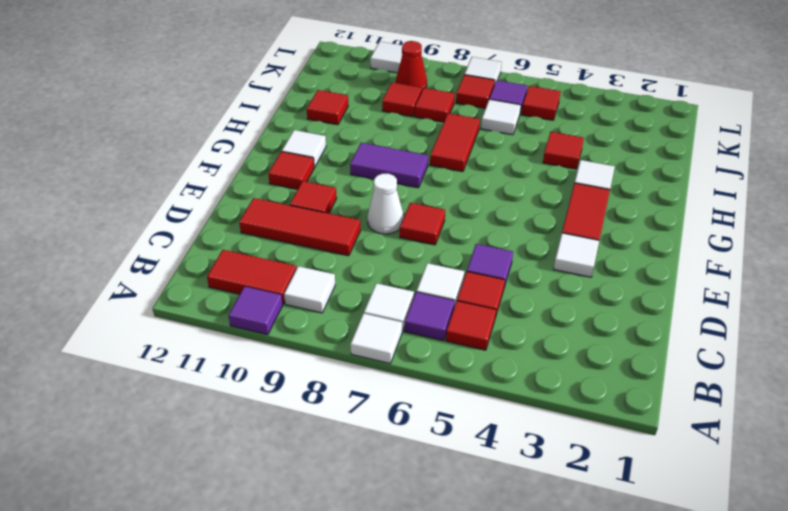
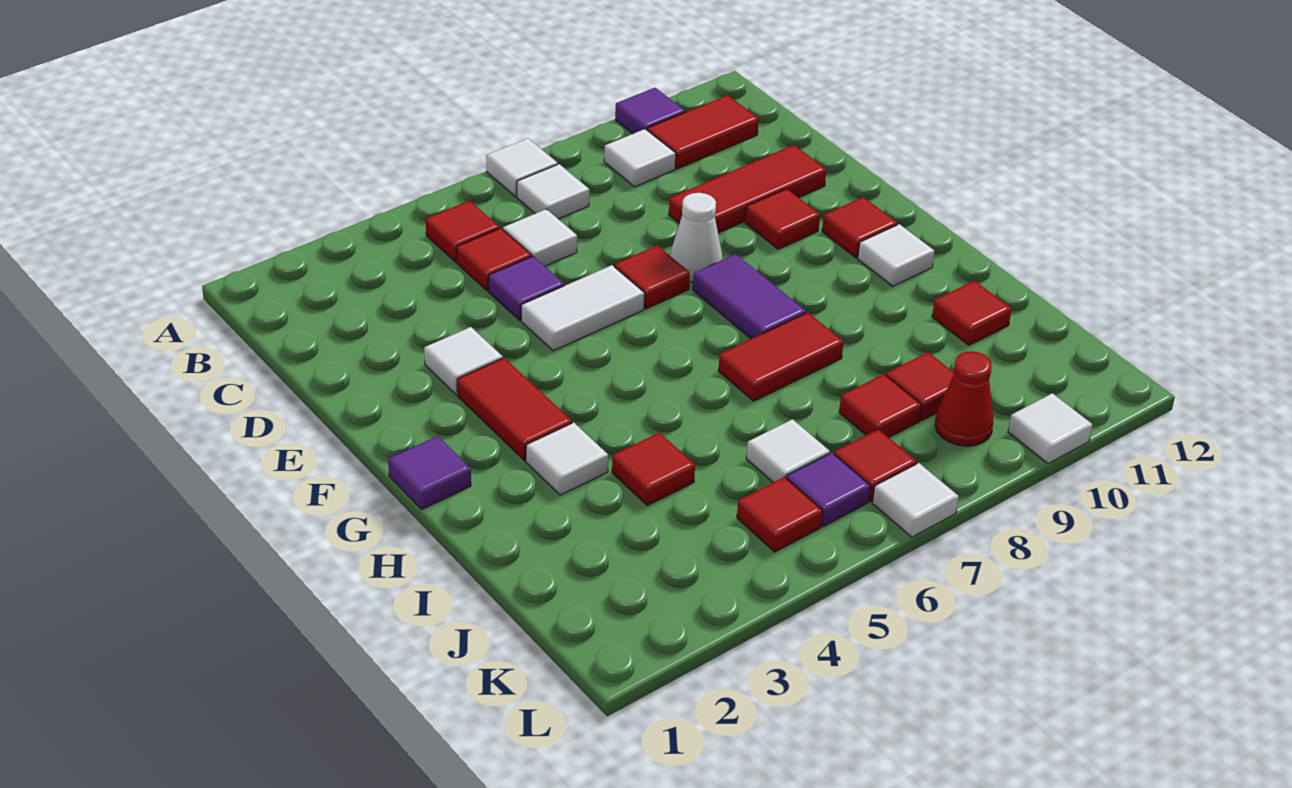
purple tile B6 level 1 -> purple tile G1 level 1
none -> white tile E5:E6 level 1
purple tile G8:G9 level 1 -> purple tile F8:G8 level 1
red tile H7:I7 level 1 -> red tile H7:H8 level 1

